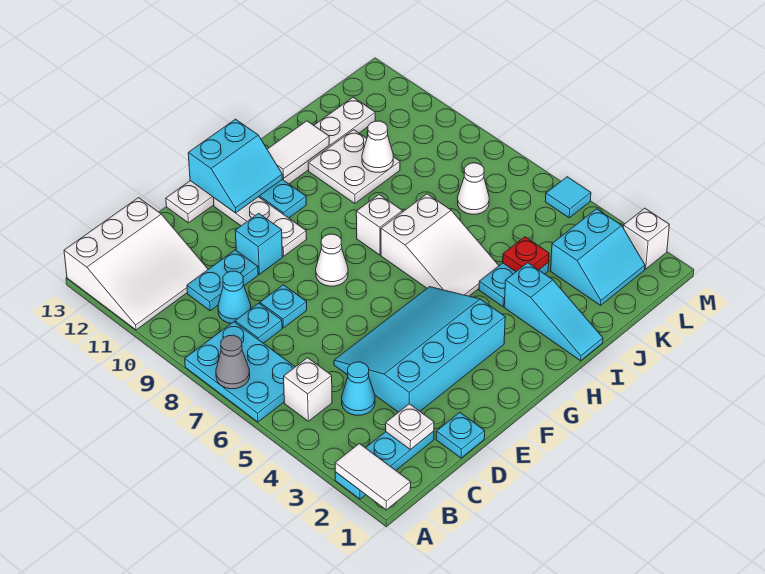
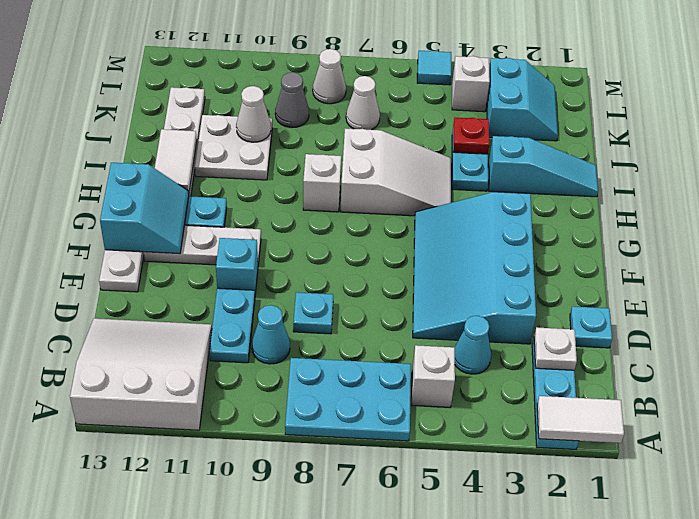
grey cone A7 level 2 -> grey cone K9 level 1
white slope A11:C13 level 1 top 13 -> white slope A11:C13 level 1 top A
cyan plate C8 level 1 -> none
white cone F8 level 1 -> white cone L8 level 1
white brick M2 level 1 -> white brick L4 level 1

